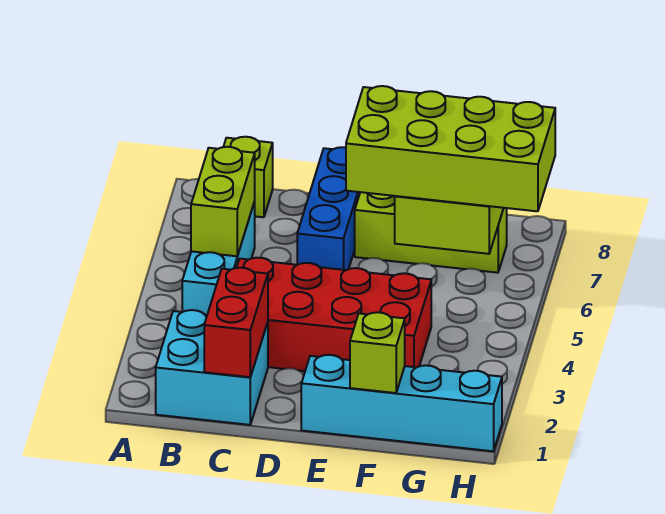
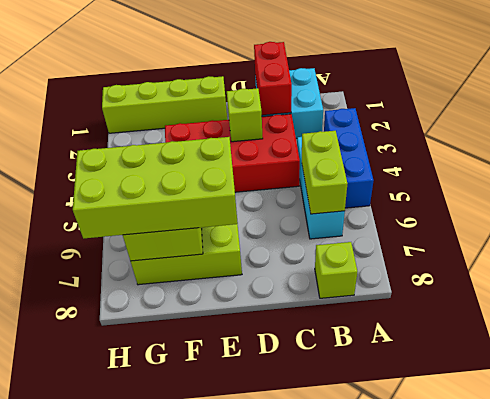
blue brick D6:D8 level 1 -> blue brick A3:A5 level 1
cyan brick E1:H1 level 1 -> lime brick E1:H1 level 1
lime brick F1 level 2 -> lime brick D3 level 2

